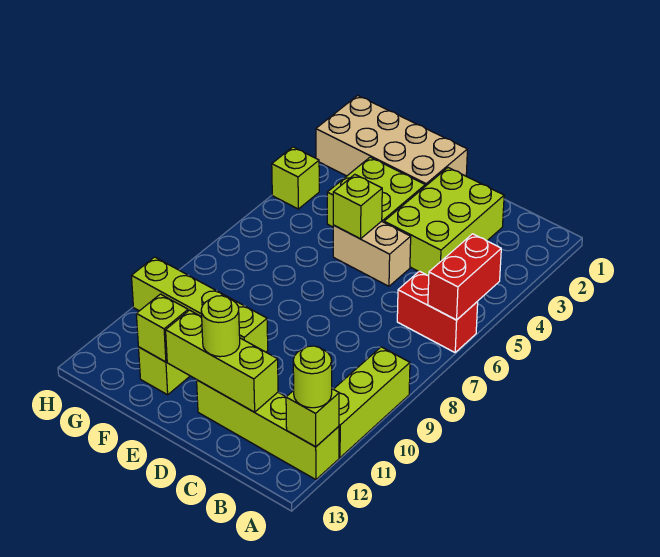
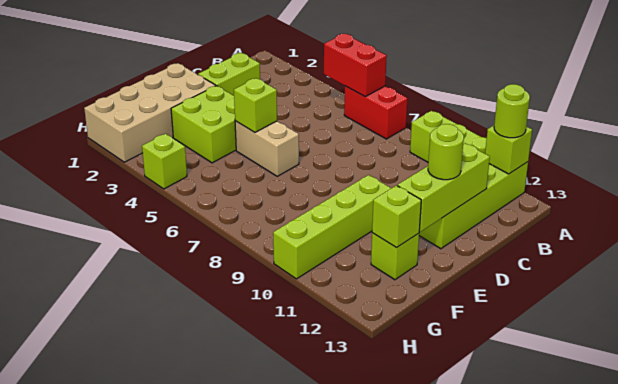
red brick A6:B6 level 1 -> red brick A6:A7 level 1
lime brick C2:D4 level 1 -> lime brick C2:D2 level 1
tan brick D5:E5 level 1 -> tan brick E5:E6 level 1

